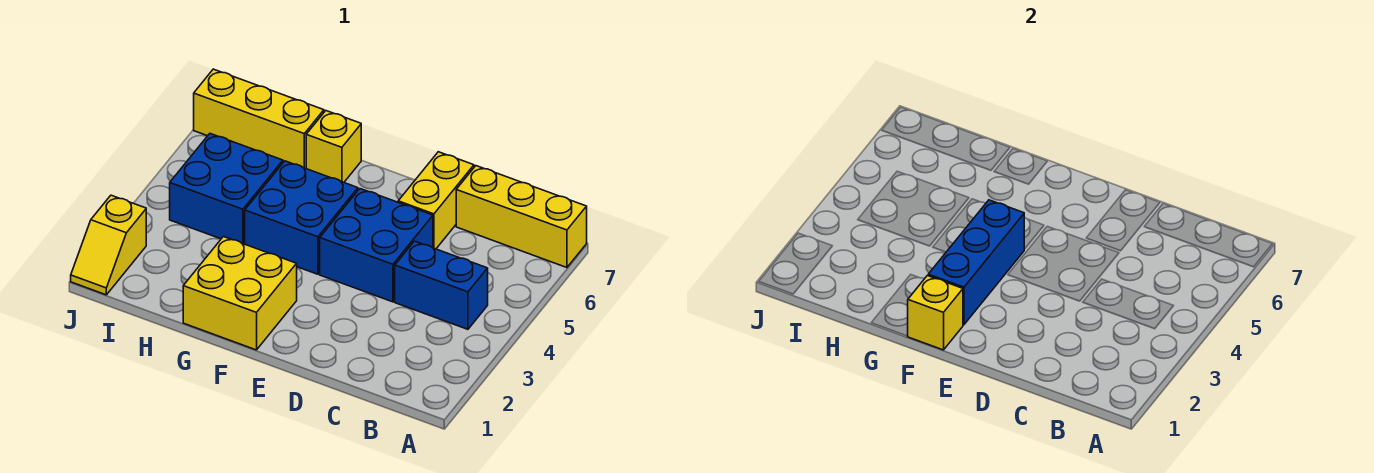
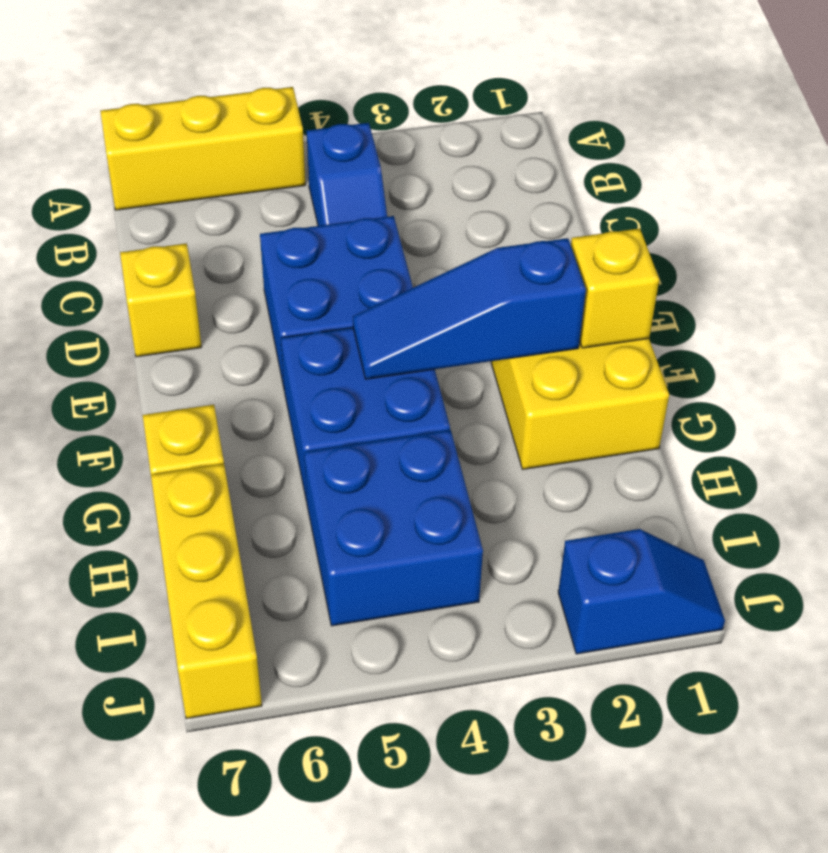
yellow brick A7:C7 level 1 -> yellow brick A5:A7 level 1
blue brick B4:C4 level 1 -> blue slope B4:C4 level 1 top B
yellow brick D6:D7 level 1 -> yellow brick D7 level 1
blue brick F2:F4 level 2 -> blue slope F2:F4 level 2 top 2
yellow slope J1:J2 level 1 top 2 -> blue slope J1:J2 level 1 top 2

